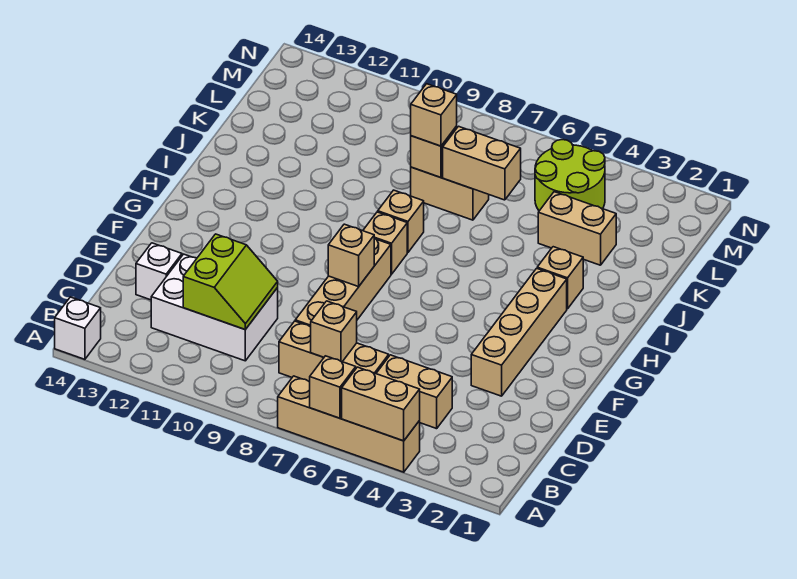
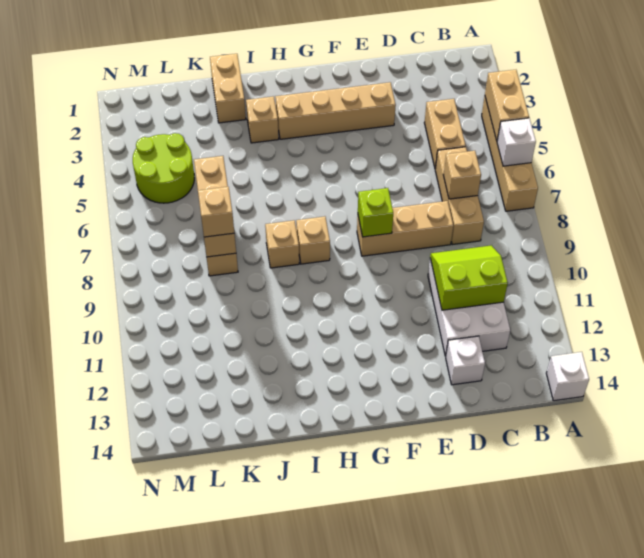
tan brick A6 level 2 -> white brick A6 level 2
tan brick D8:G8 level 1 -> tan brick D8:F8 level 1
tan brick F8 level 2 -> lime brick F8 level 2
tan brick K3:K4 level 1 -> tan brick J1:J2 level 1

